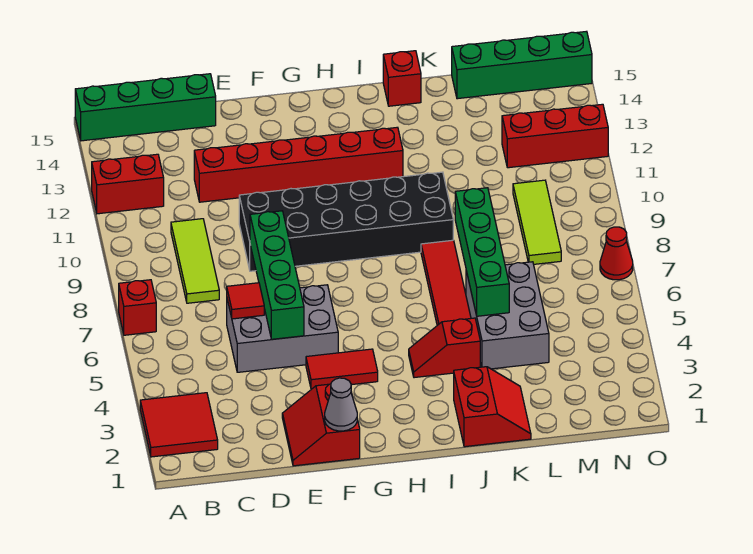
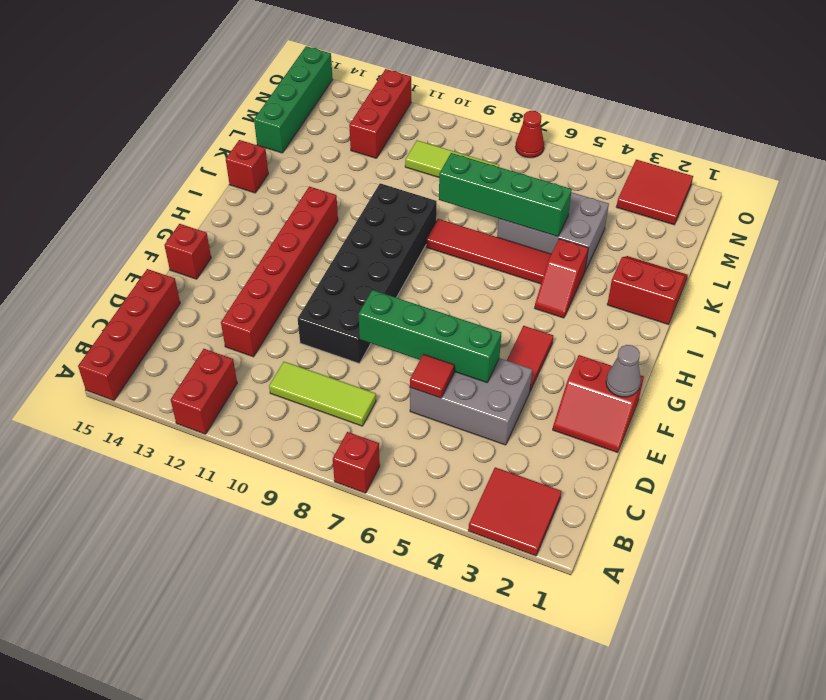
green brick A15:D15 level 1 -> red brick A15:D15 level 1
grey brick D5:F6 level 1 -> grey brick D4:E6 level 1
none -> red brick F15 level 1
none -> red tile N2:O3 level 1

